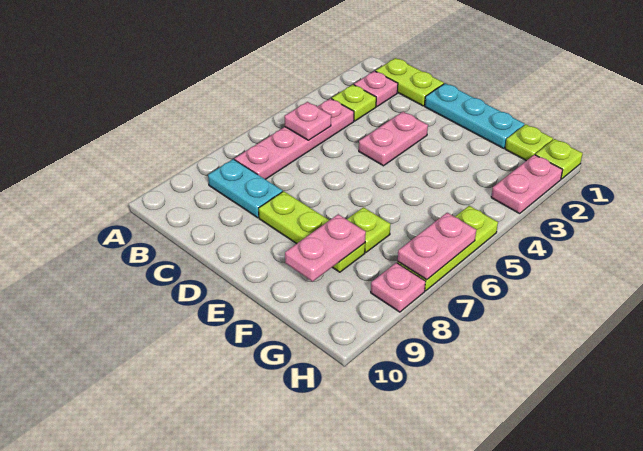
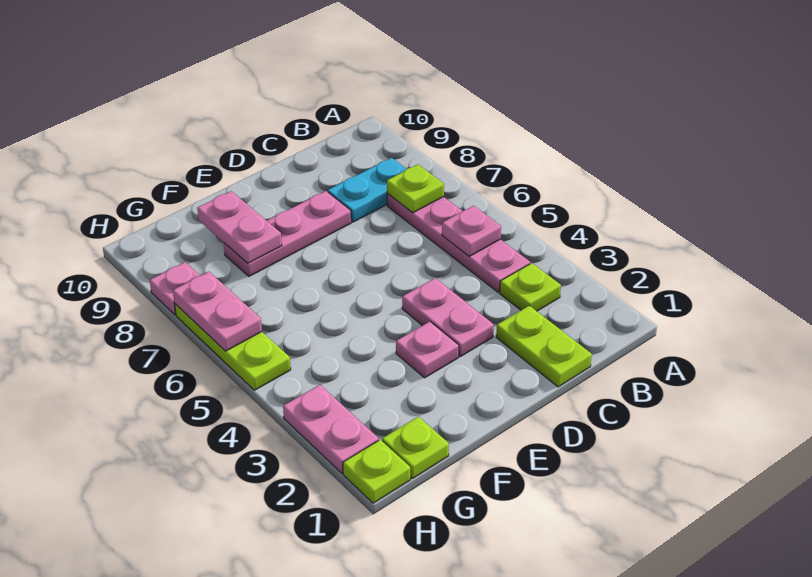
lime plate B1:C1 level 1 -> lime plate C1:C2 level 1
pink plate B2 level 1 -> pink plate E3 level 1
cyan plate D1:F1 level 1 -> none
lime plate D8:F8 level 1 -> pink plate D8:F8 level 1
lime plate F7 level 1 -> lime plate B7 level 2

